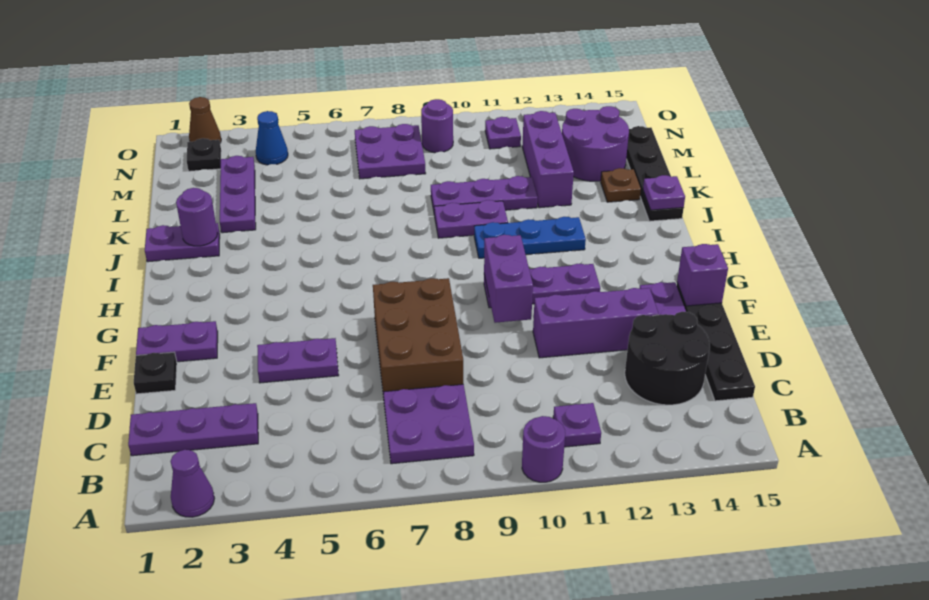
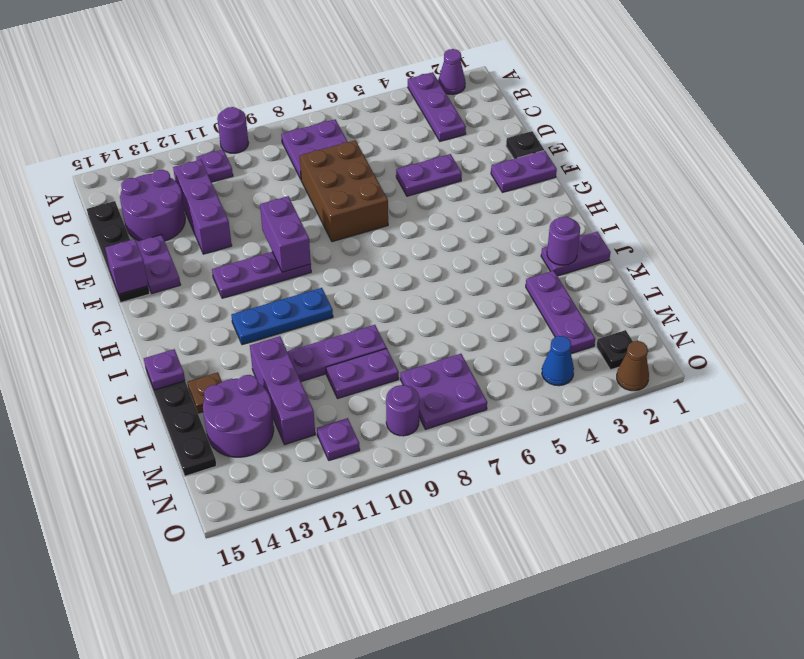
purple plate C1:C3 level 1 -> purple plate A3:C3 level 1
black round brick C13:D14 level 1 -> purple round brick C13:D14 level 1
purple brick E11:E13 level 1 -> purple brick C12:E12 level 1
purple plate J9:J10 level 1 -> purple plate L9:L10 level 1

